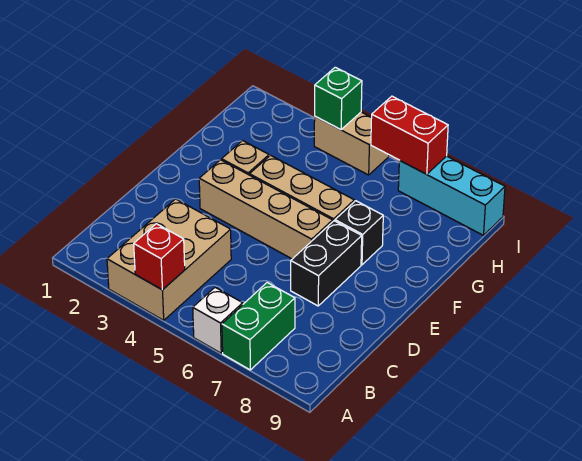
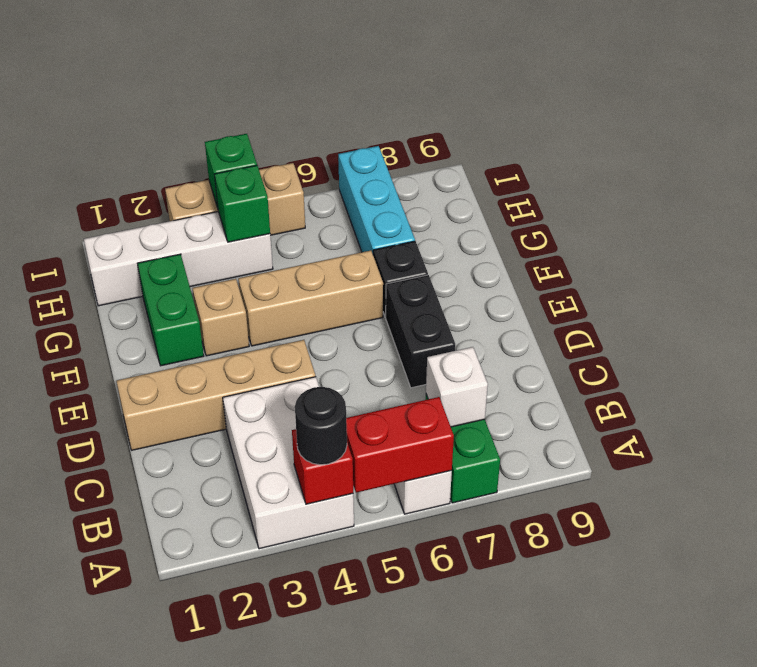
tan brick A3:C4 level 1 -> white brick A3:C4 level 1
none -> black round brick A4 level 3
none -> white brick B7 level 2
tan brick E3:E6 level 1 -> tan brick D1:D4 level 1
none -> green brick F2:G2 level 1
none -> white brick H1:H4 level 1
none -> green brick H4 level 2
tan brick I4:I5 level 1 -> tan brick I3:I5 level 1
red brick I6:I7 level 2 -> red brick A5:A6 level 2
cyan brick I7:I9 level 1 -> cyan brick G7:I7 level 1

